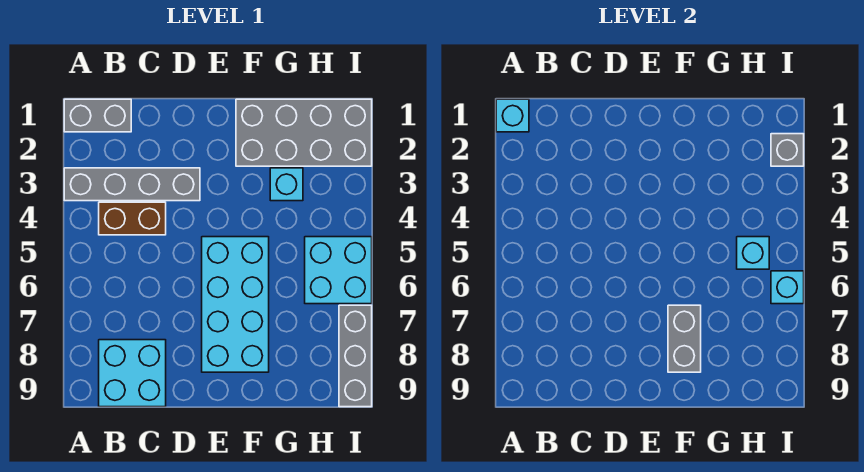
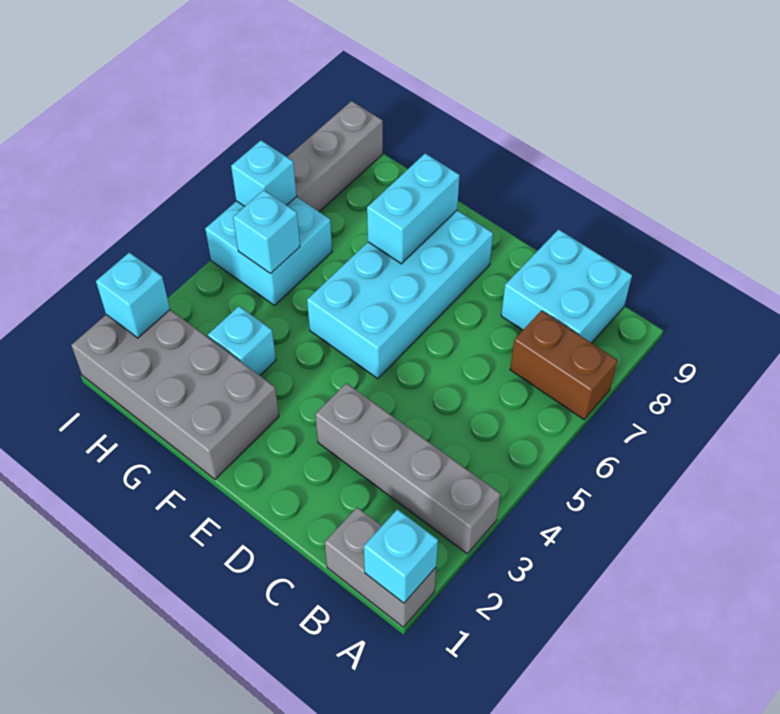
brown brick B4:C4 level 1 -> brown brick A7:B7 level 1
grey brick F7:F8 level 2 -> cyan brick F7:F8 level 2
grey brick I2 level 2 -> cyan brick I2 level 2

